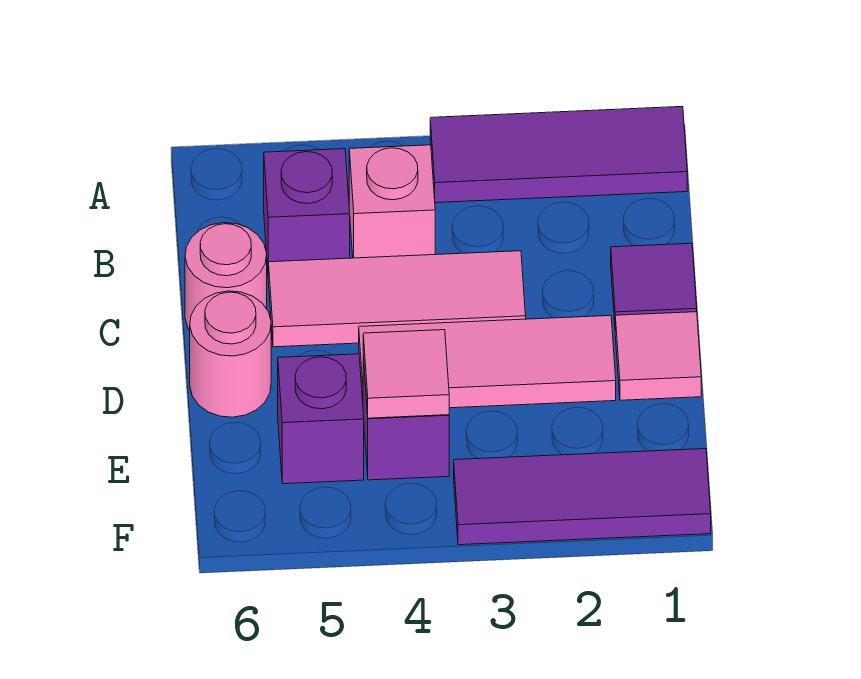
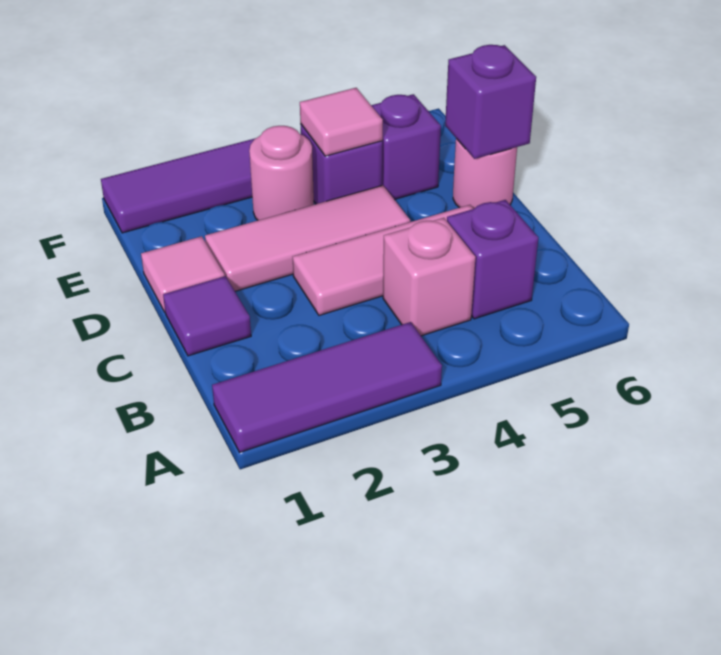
pink round brick C6 level 1 -> pink round brick E3 level 1
none -> purple brick D6 level 2

